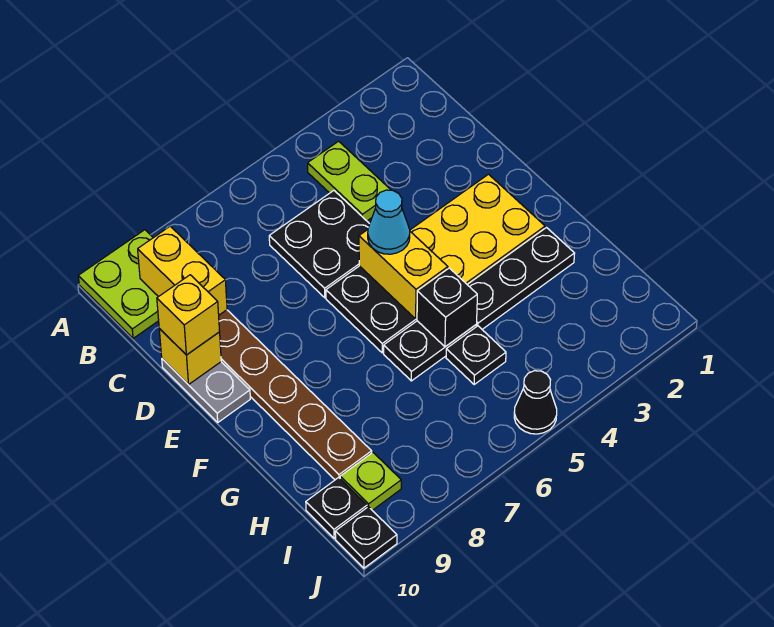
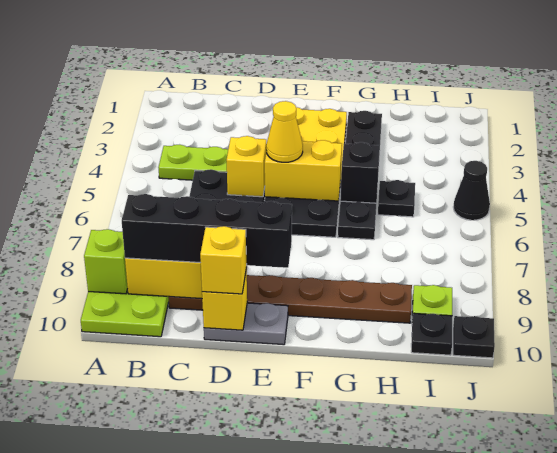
none -> lime brick A9 level 2
none -> black brick B9:E9 level 3
none -> yellow brick D5 level 2
cyan cone E5 level 3 -> yellow cone E5 level 3

